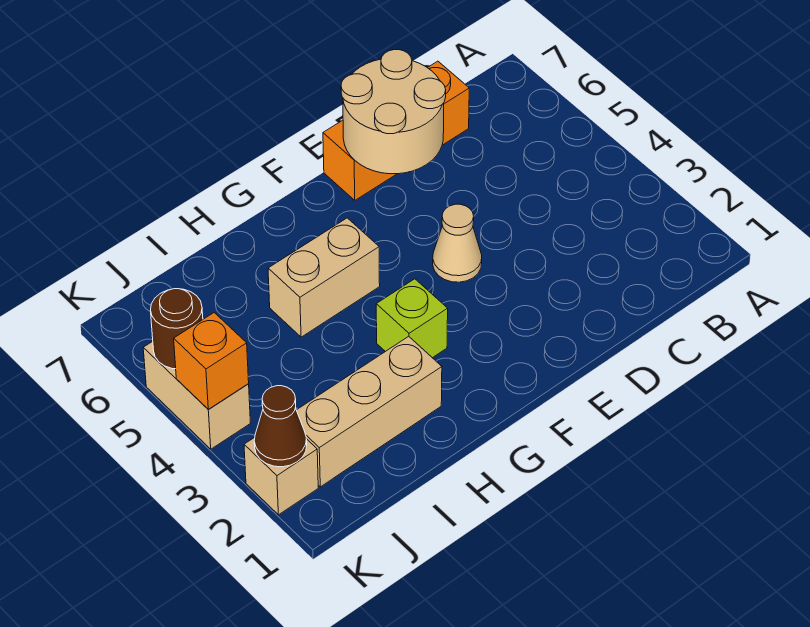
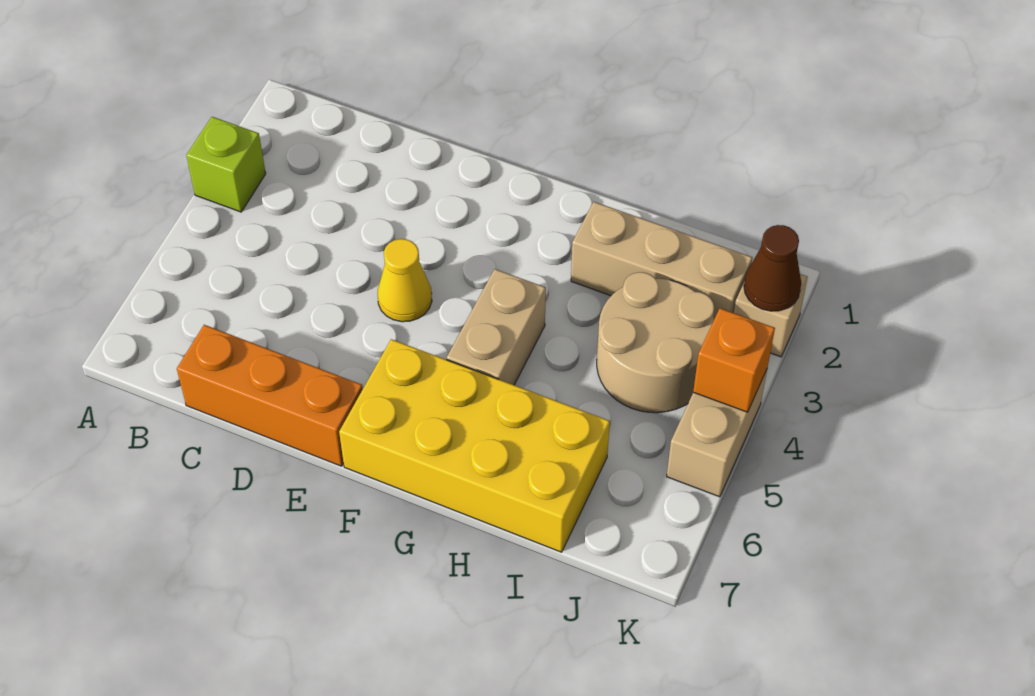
tan round brick D6:E7 level 2 -> tan round brick I3:J4 level 1
tan cone E4 level 1 -> yellow cone E4 level 1
none -> yellow brick F6:I7 level 1
lime brick G3 level 1 -> lime brick A3 level 1
tan brick G5:H5 level 1 -> tan brick G4:G5 level 1
brown round brick K5 level 2 -> none

